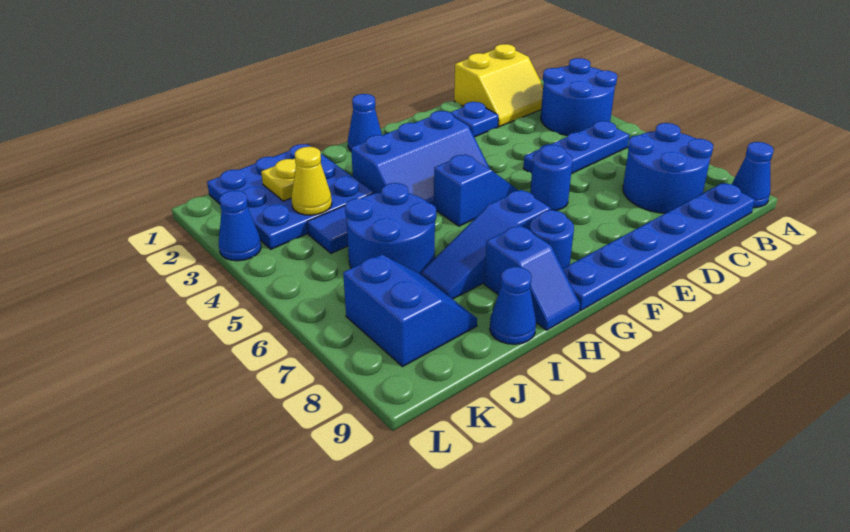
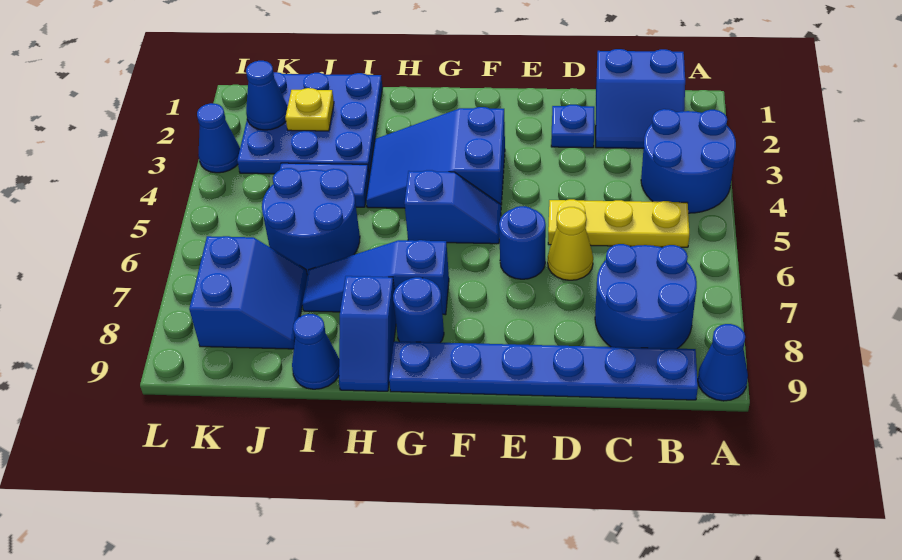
yellow slope B1:C2 level 1 top 1 -> blue slope B1:C2 level 1 top 1
blue plate B5:D5 level 1 -> yellow plate B5:D5 level 1
blue slope F3:H4 level 1 top 3 -> blue slope F3:H4 level 1 top F
blue cone G1 level 1 -> blue cone K2 level 2
yellow cone J3 level 2 -> yellow cone D6 level 1

